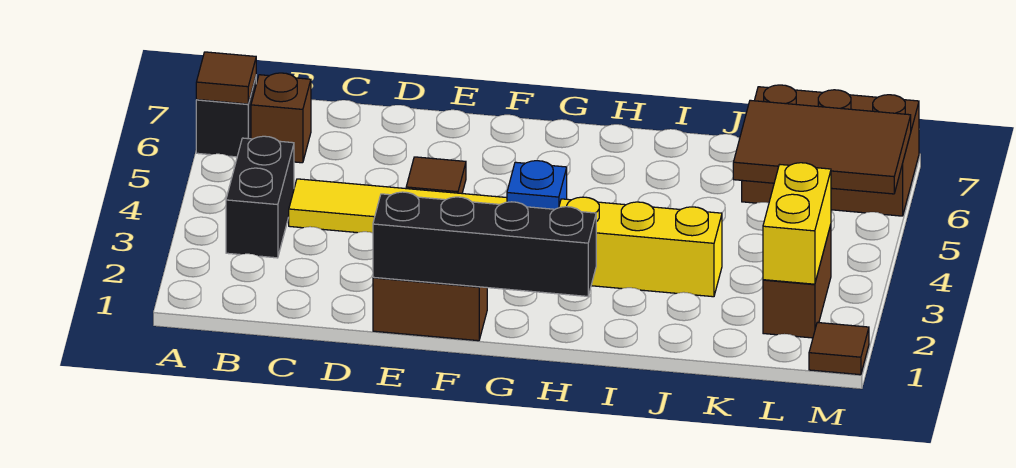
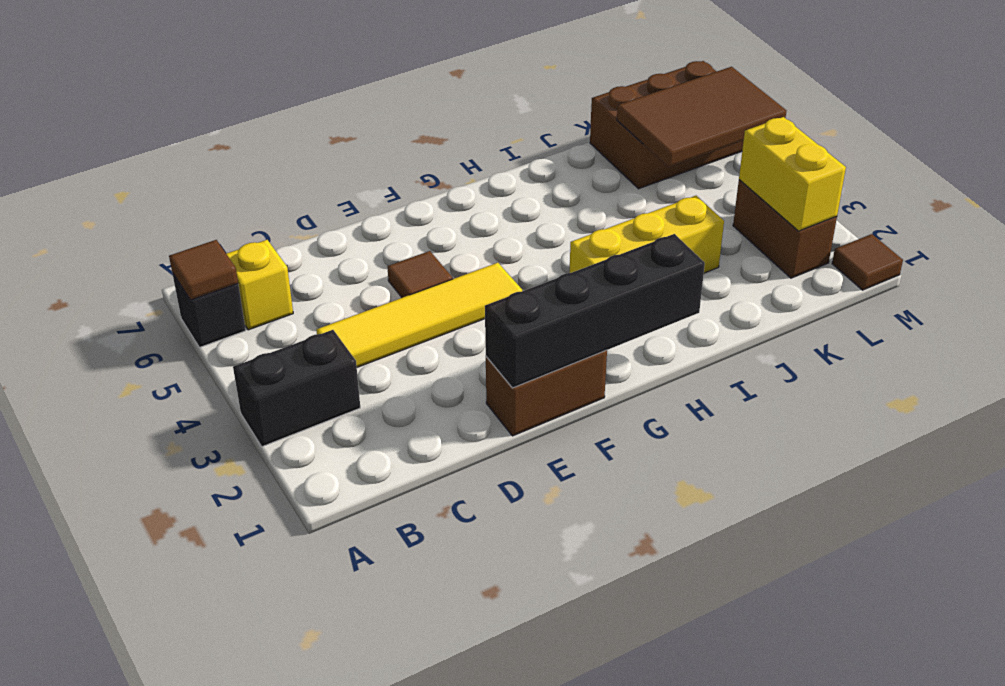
black brick B3:B4 level 1 -> black brick A3:B3 level 1
brown brick B6 level 1 -> yellow brick B6 level 1
blue brick G4 level 1 -> none

